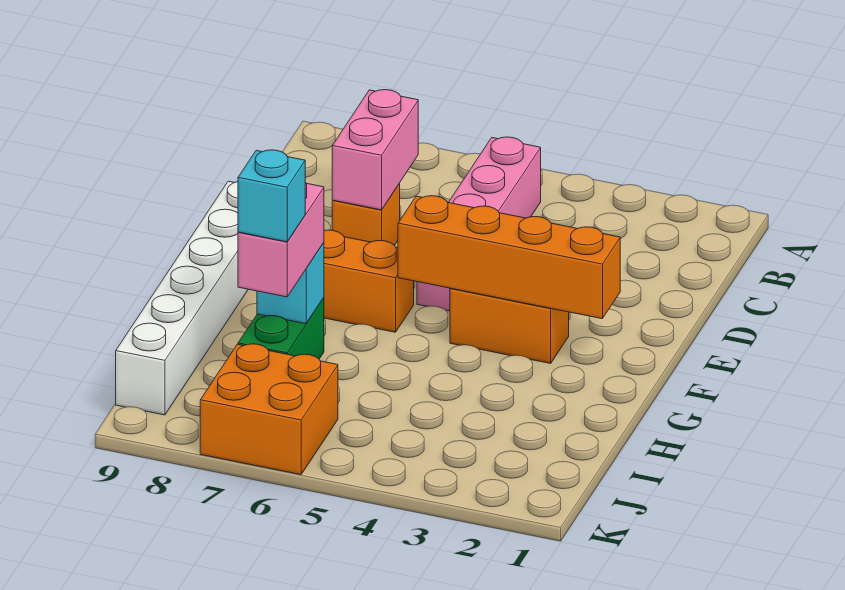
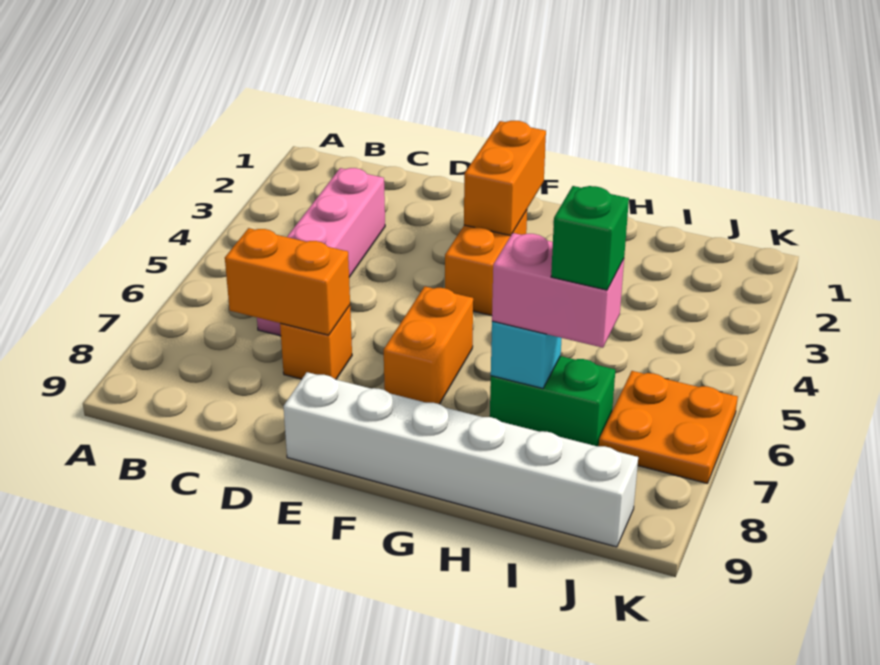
pink brick B5:E5 level 1 -> pink brick C3:C6 level 1
pink brick C7:D7 level 2 -> orange brick C7:D7 level 2
orange brick F2:F5 level 2 -> orange brick F2:F3 level 2
cyan brick I7 level 4 -> green brick I7 level 4
orange brick J6:K7 level 1 -> orange plate J6:K7 level 1

